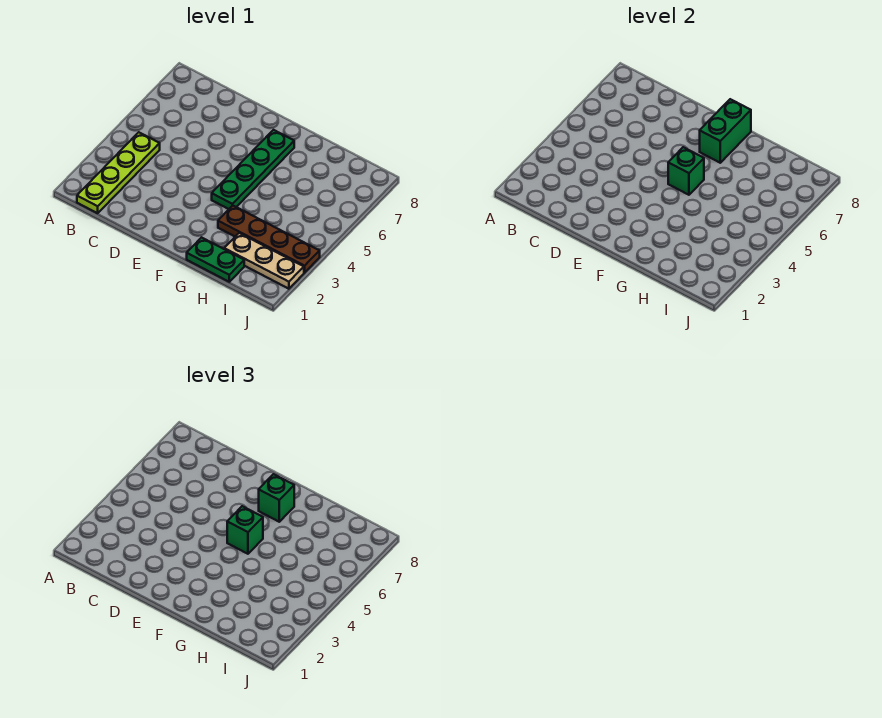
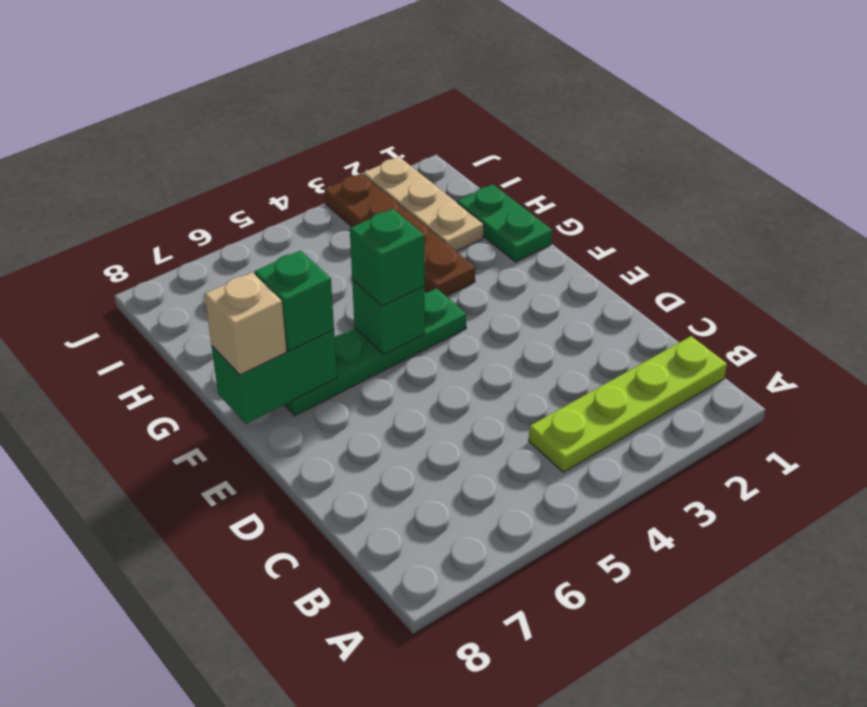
none -> tan brick F8 level 3

